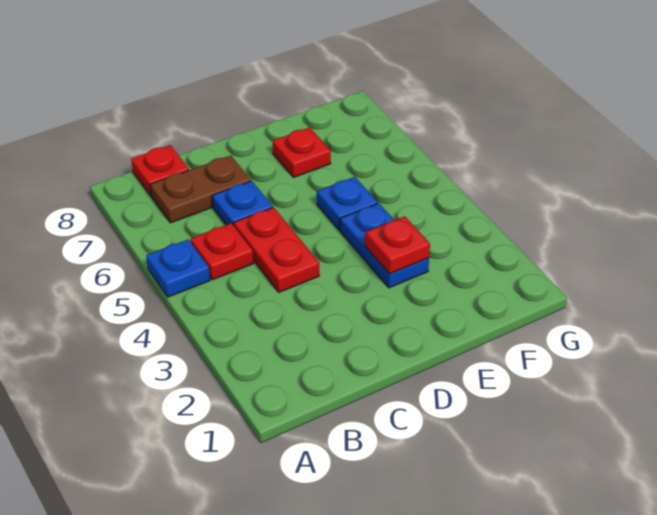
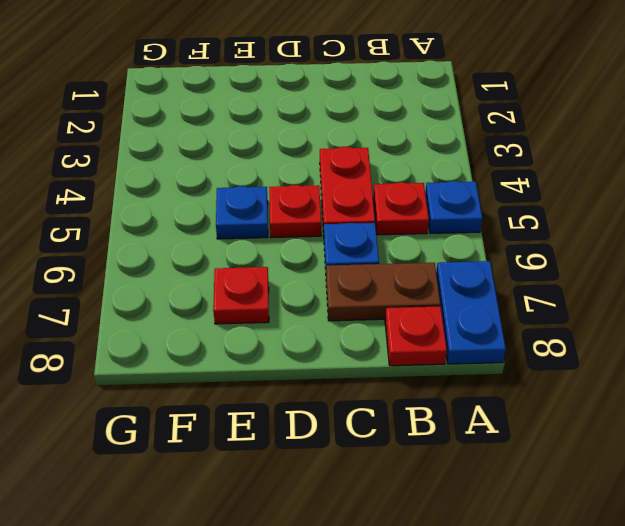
blue plate E3:E4 level 1 -> blue plate A7:A8 level 1
red plate E3 level 2 -> red plate D5 level 1

